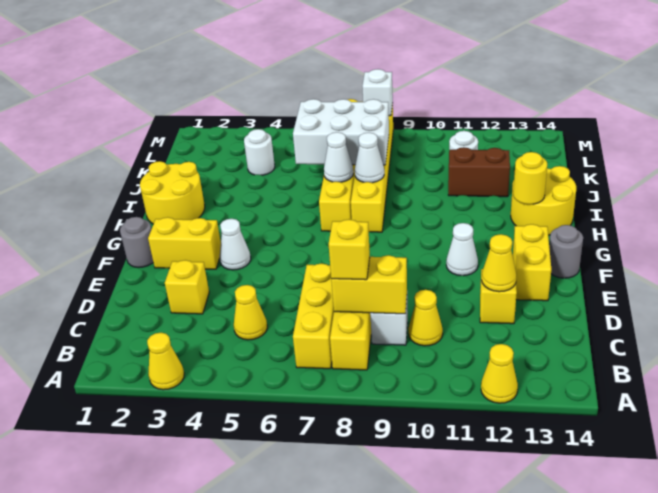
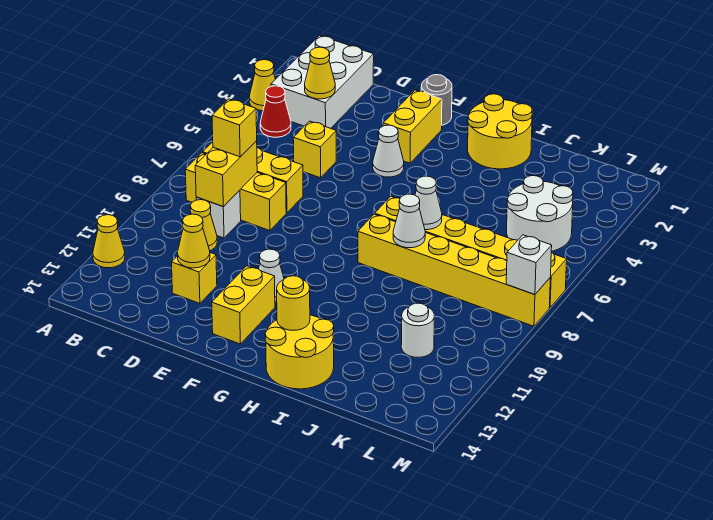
none -> red cone B4 level 1
yellow cone C5 level 1 -> yellow cone C3 level 2
yellow brick D3 level 1 -> yellow brick D5 level 1
yellow brick E13:F13 level 1 -> yellow brick F12:F13 level 1
grey round brick F14 level 1 -> none
white brick J6:K8 level 2 -> white brick B1:C3 level 1
brown brick J11:J12 level 1 -> none
white round brick K4 level 1 -> white round brick K4:L5 level 1

